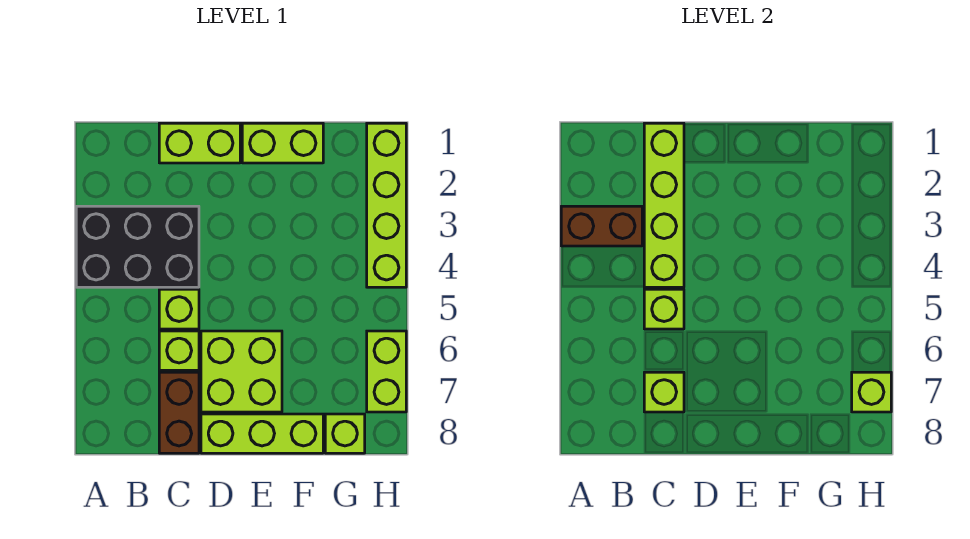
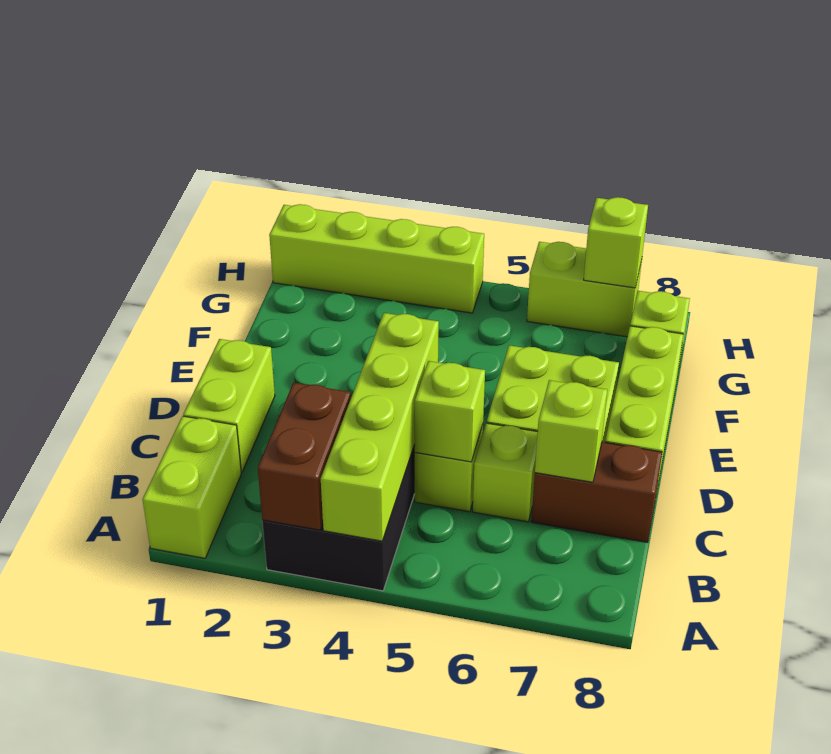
lime brick C1:C4 level 2 -> lime brick A4:D4 level 2
lime brick E1:F1 level 1 -> lime brick A1:B1 level 1

